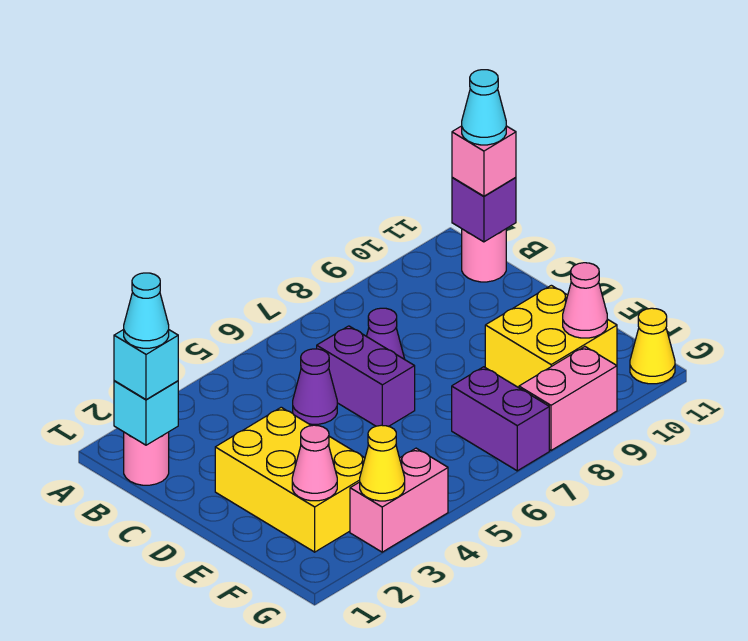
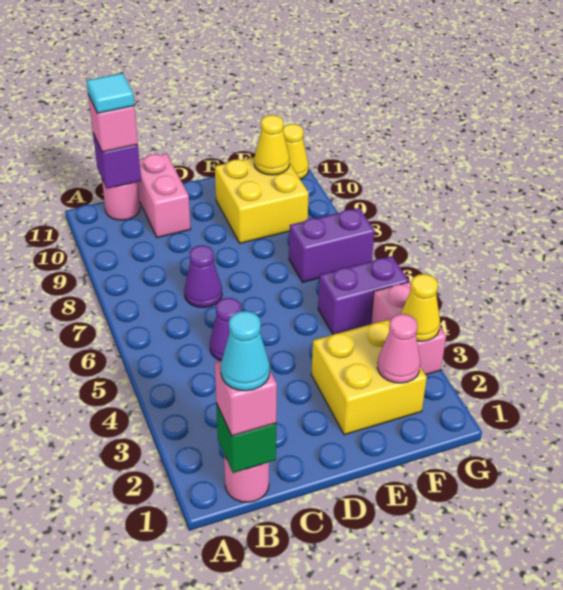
cyan brick B1 level 2 -> green brick B1 level 2
cyan brick B1 level 3 -> pink brick B1 level 3
cyan cone B11 level 4 -> cyan tile B11 level 4
purple brick C6:D6 level 1 -> purple brick F5:G5 level 1
yellow brick D2:F3 level 1 -> yellow brick E2:F3 level 1
pink cone F10 level 2 -> yellow cone F10 level 2
pink brick G8:G9 level 1 -> pink brick C10:C11 level 1

